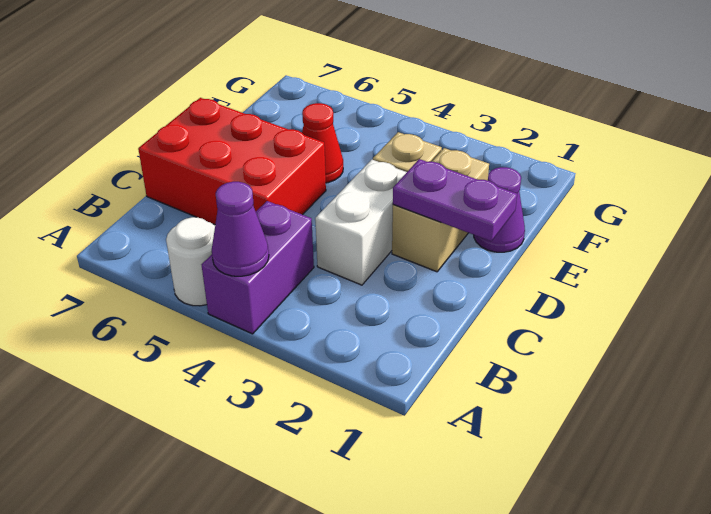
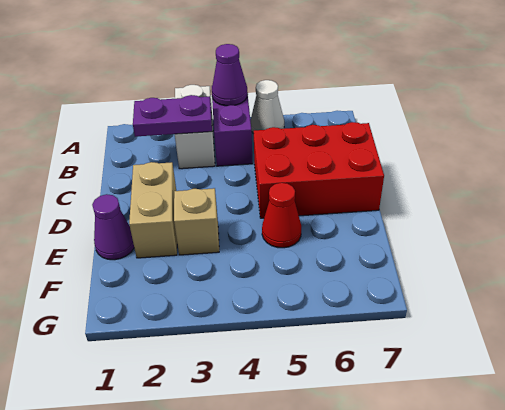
white round brick A5 level 1 -> white cone A5 level 1
white brick C3:D3 level 1 -> white brick A3:B3 level 1
purple plate D1:D2 level 2 -> purple plate B2:B3 level 2

